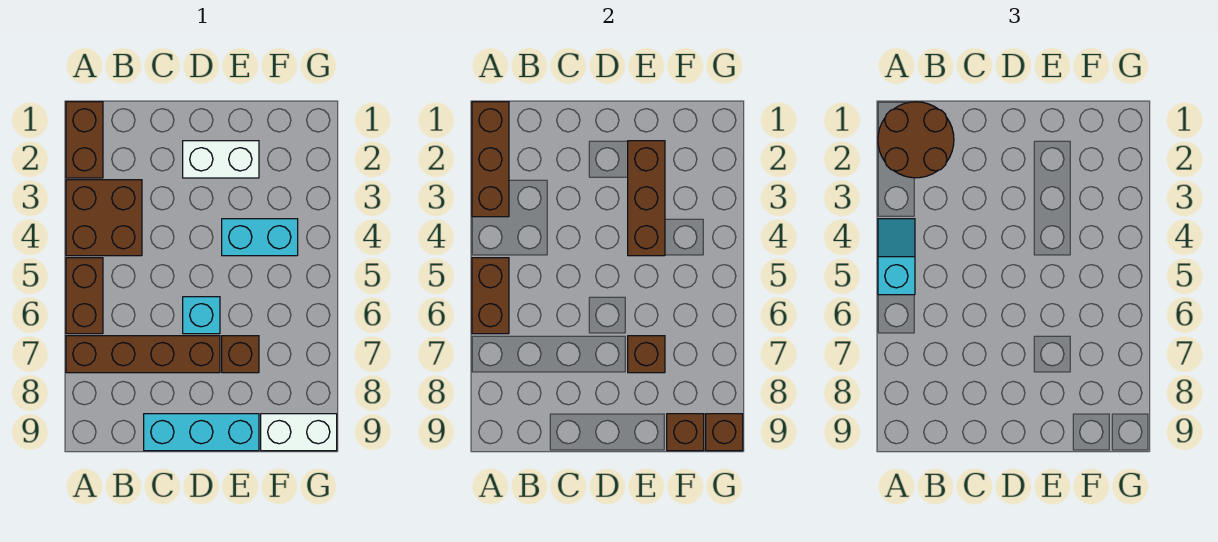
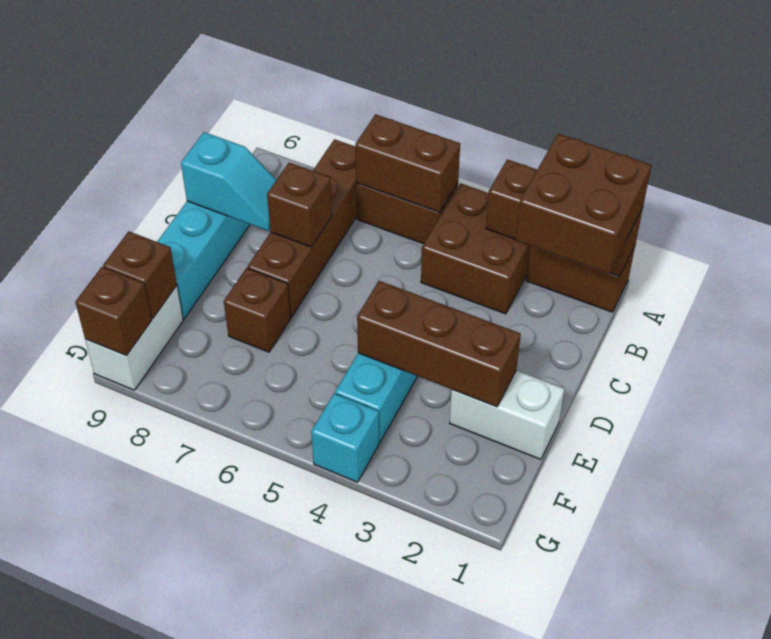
brown round brick A1:B2 level 3 -> brown brick A1:B2 level 3
cyan slope A4:A5 level 3 top 5 -> cyan slope C8:C9 level 2 top 9
white brick D2:E2 level 1 -> white brick E1:E2 level 1
cyan brick D6 level 1 -> cyan brick G4 level 1
brown brick E7 level 2 -> brown brick C7 level 2

